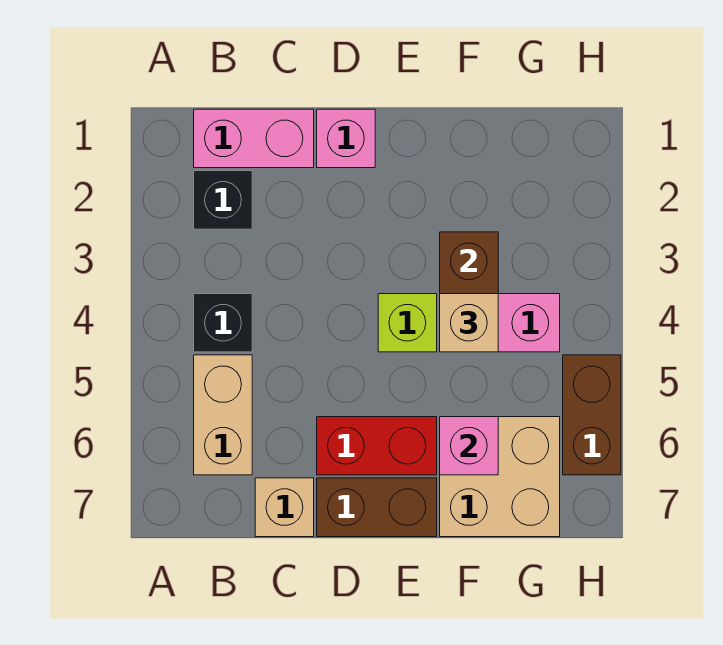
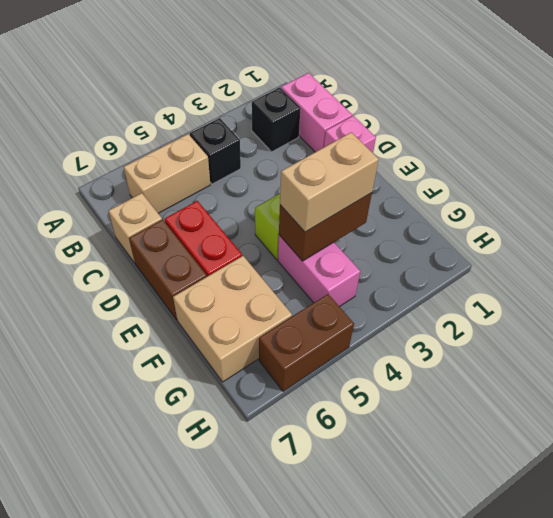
tan brick F4 level 3 -> tan brick F3:F4 level 3
pink brick F6 level 2 -> none

